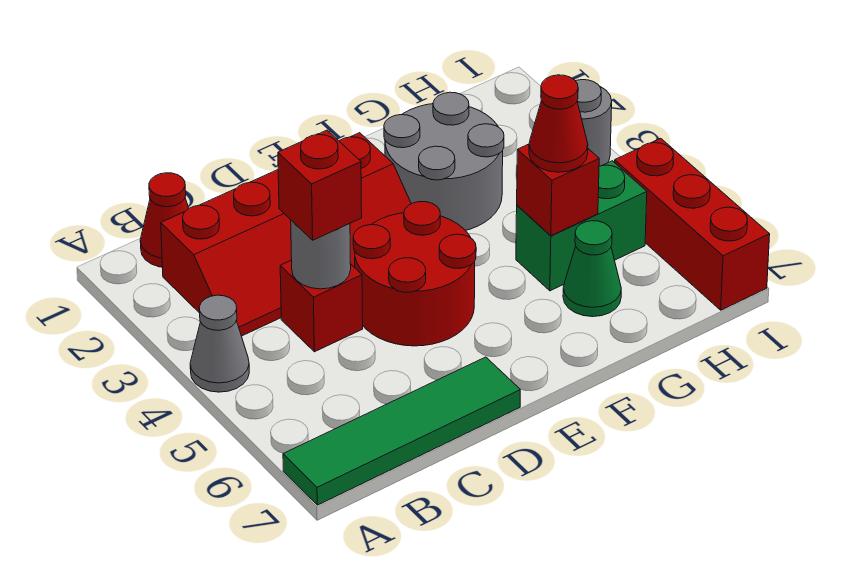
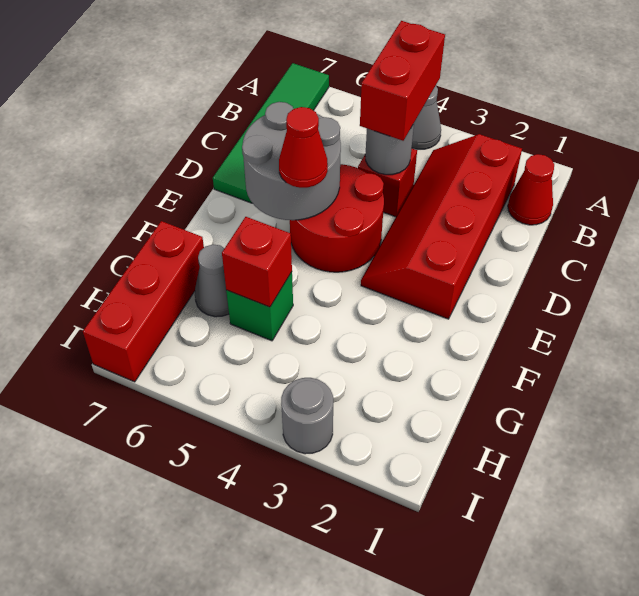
red brick C4 level 3 -> red brick B4:C4 level 3
grey round brick F2:G3 level 1 -> grey round brick D5:E6 level 2
green brick G5:H5 level 1 -> green brick G5 level 1
red cone G5 level 3 -> red cone E5 level 3
green cone G6 level 1 -> grey cone G6 level 1
red brick I5:I7 level 1 -> red brick G7:I7 level 1

